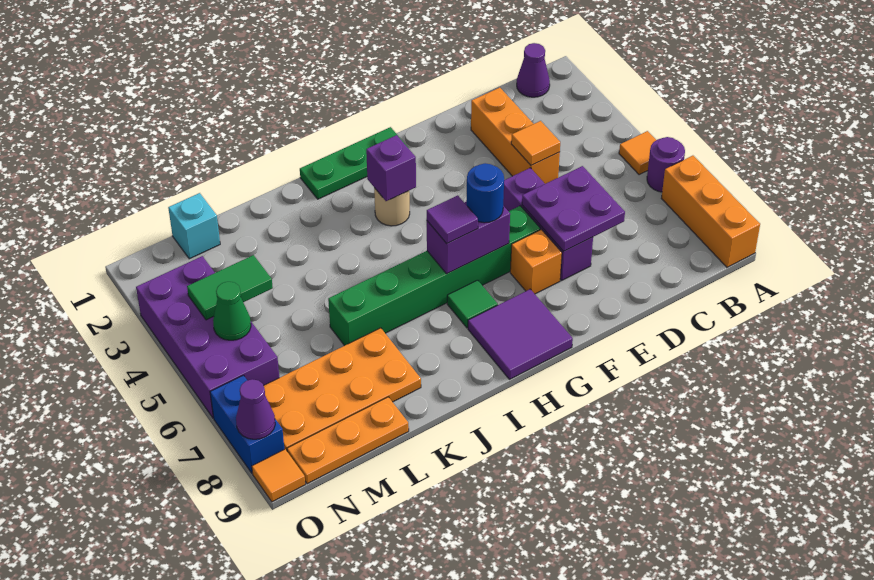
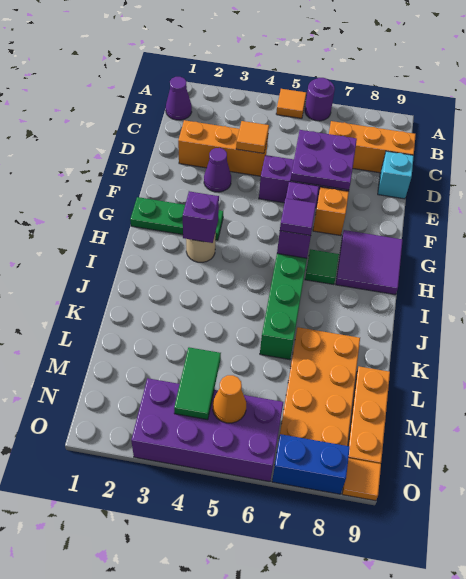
orange brick A7:A9 level 1 -> orange brick C7:C9 level 1
green plate G1:I1 level 1 -> green plate G1:G3 level 1
blue round brick G6 level 3 -> none
cyan brick M1 level 1 -> cyan brick D9 level 1
green cone N5 level 2 -> orange cone N5 level 2
purple cone O8 level 2 -> purple cone E3 level 1

